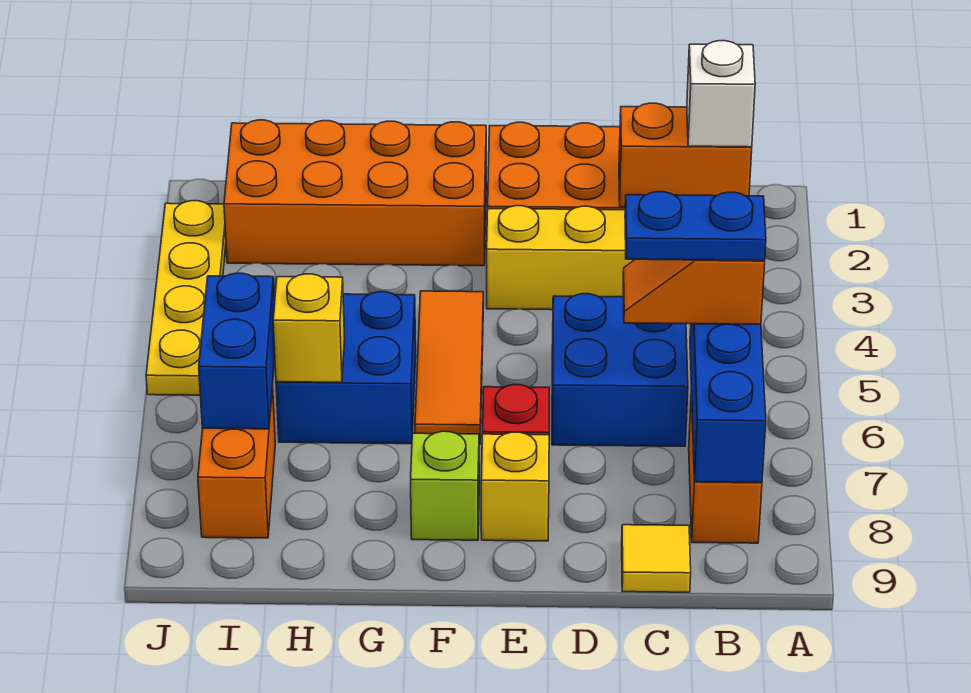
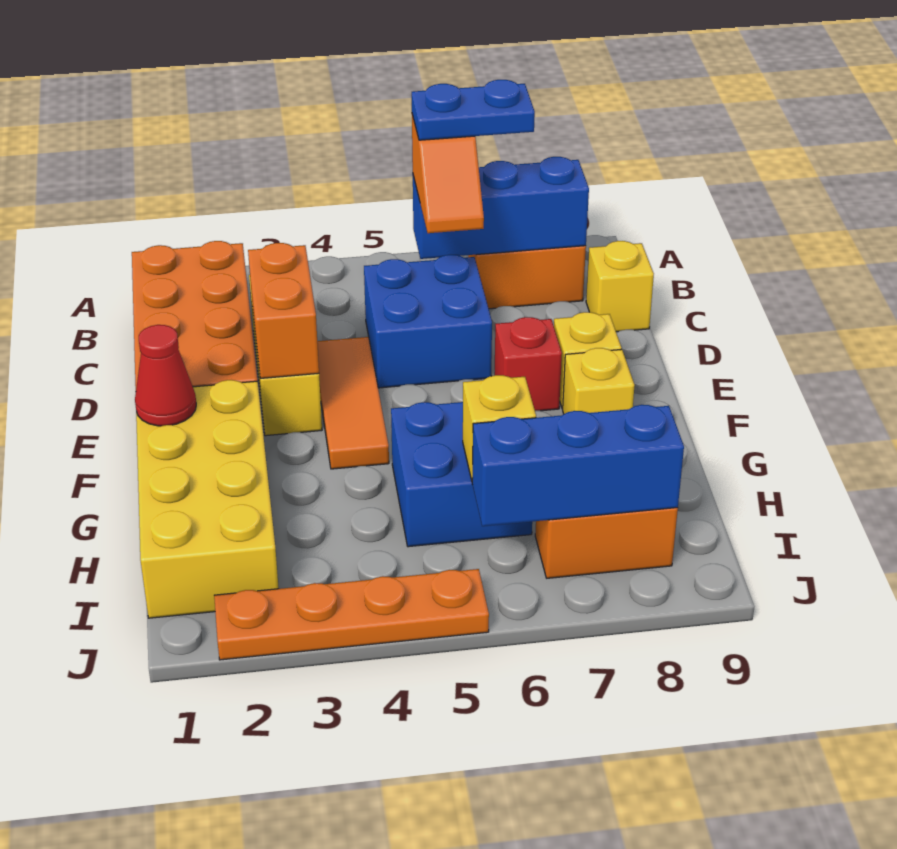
orange brick B2:C2 level 2 -> orange brick D3:E3 level 2
white brick B2 level 3 -> none
blue plate B6:C6 level 4 -> blue plate B6:B7 level 4
yellow tile C9 level 1 -> yellow brick C9 level 1
orange brick F1:I2 level 1 -> yellow brick F1:I2 level 1
none -> red cone F1 level 2
orange tile F4:F6 level 1 -> orange tile D4:F4 level 1
lime brick F8 level 1 -> yellow brick F8 level 1
blue brick I6:I7 level 2 -> blue brick I6:I8 level 2
yellow plate J2:J5 level 1 -> orange plate J2:J5 level 1

